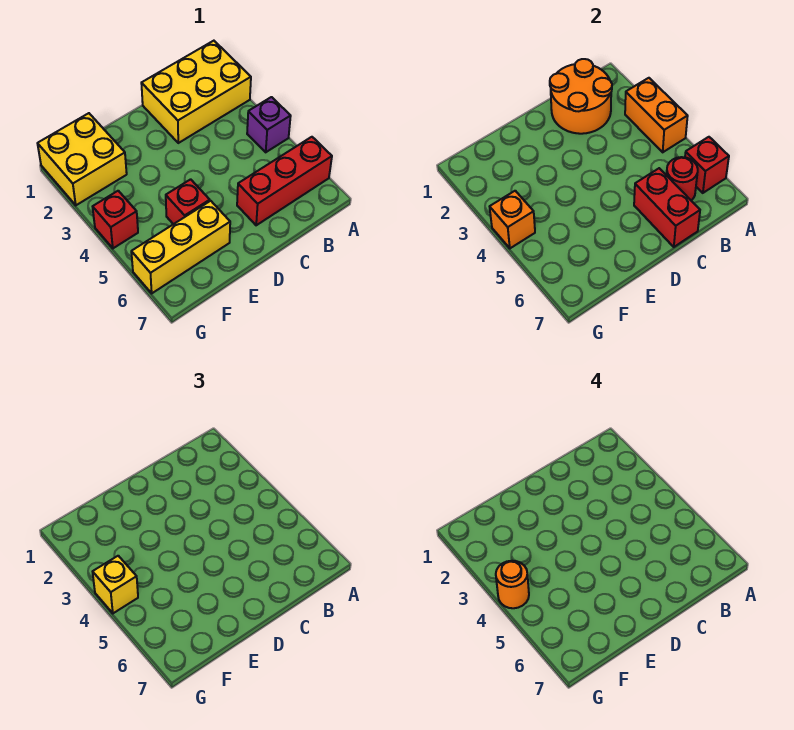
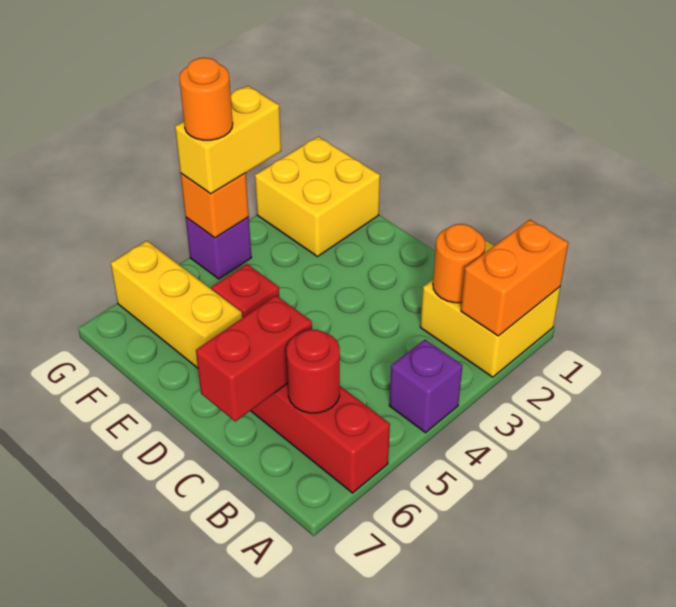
yellow brick A1:C2 level 1 -> yellow brick A1:B2 level 1
orange brick A3:A4 level 2 -> orange brick A1:A2 level 2
red brick A6 level 2 -> none
orange round brick B1:C2 level 2 -> orange round brick B2 level 2
red brick G4 level 1 -> purple brick G4 level 1
yellow brick G4 level 3 -> yellow brick G3:G4 level 3

